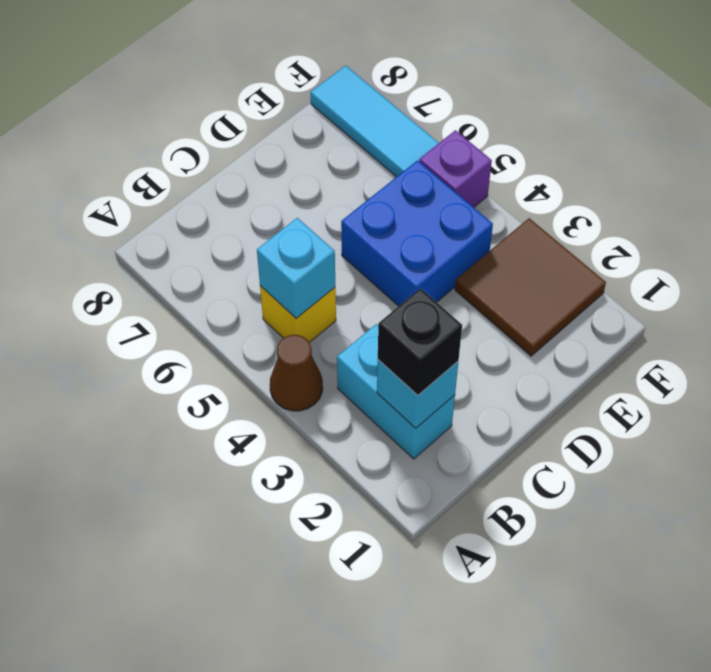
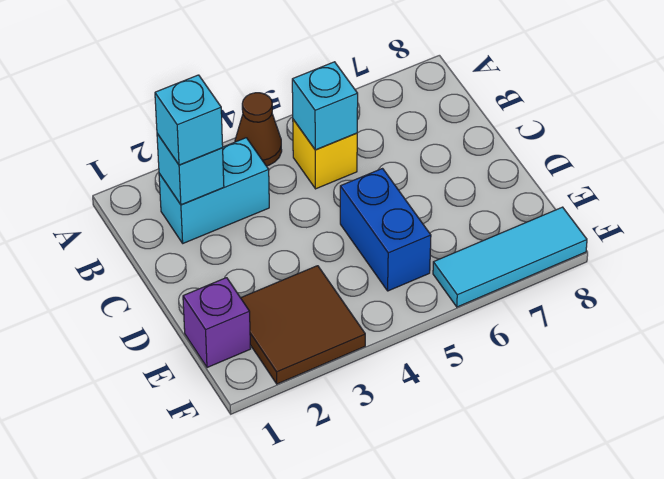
black brick B2 level 3 -> cyan brick B2 level 3
blue brick D4:E5 level 1 -> blue brick D5:E5 level 1
purple brick F5 level 1 -> purple brick E1 level 1

